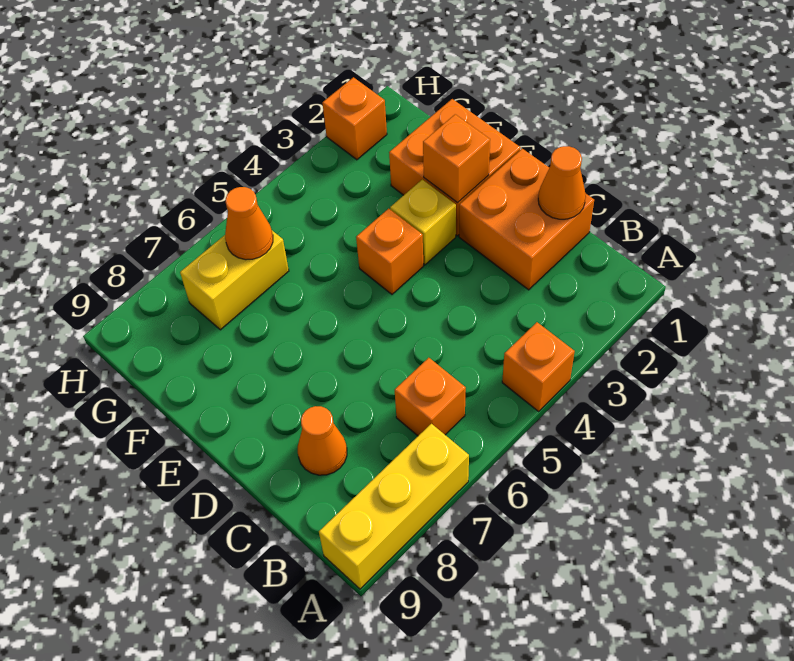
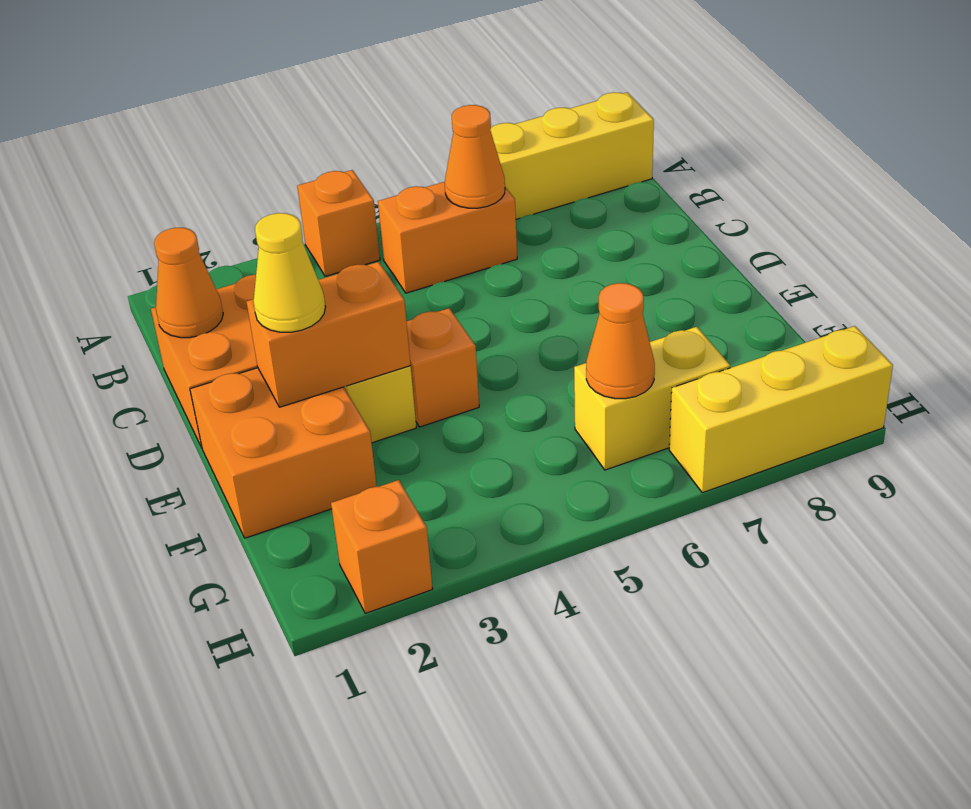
orange brick B6 level 1 -> orange brick B5:B6 level 1
orange cone C8 level 1 -> orange cone B6 level 2
orange brick E2 level 2 -> orange brick E2:E3 level 2
none -> yellow cone E2 level 3
none -> yellow brick H7:H9 level 1

